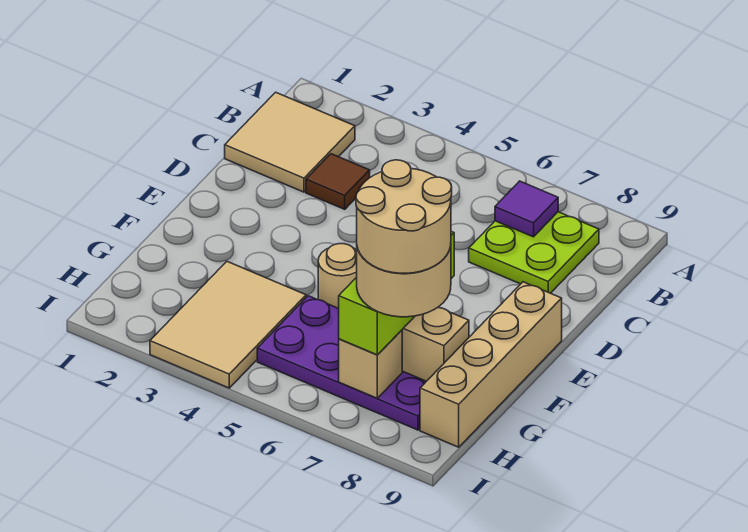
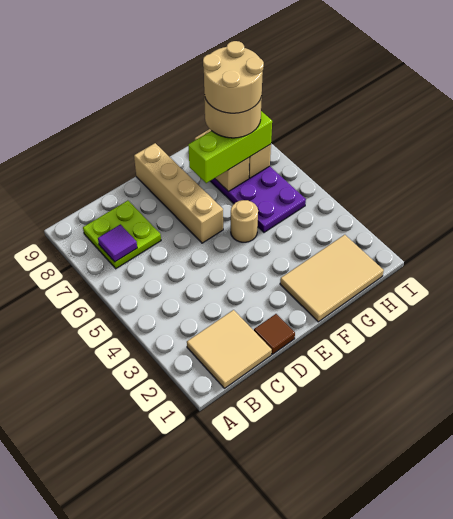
brown tile C3 level 1 -> brown tile D1 level 1
tan brick E9:H9 level 1 -> tan brick E6:E9 level 1
tan tile G3:I4 level 1 -> tan tile F1:H2 level 1

